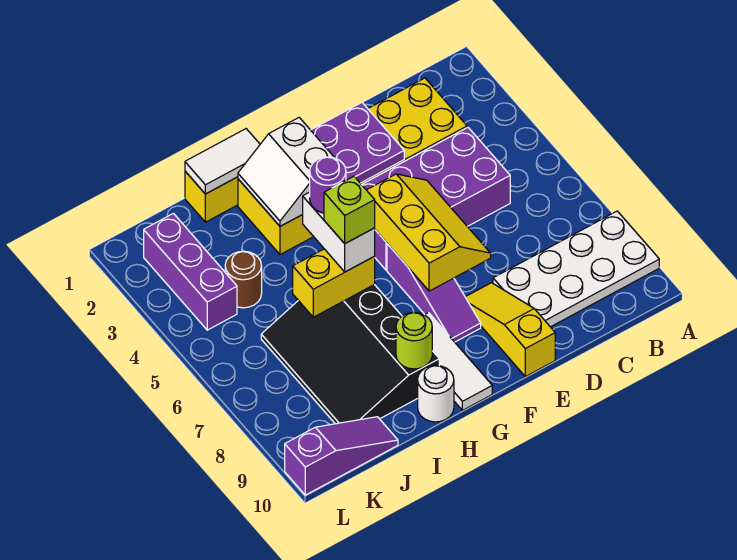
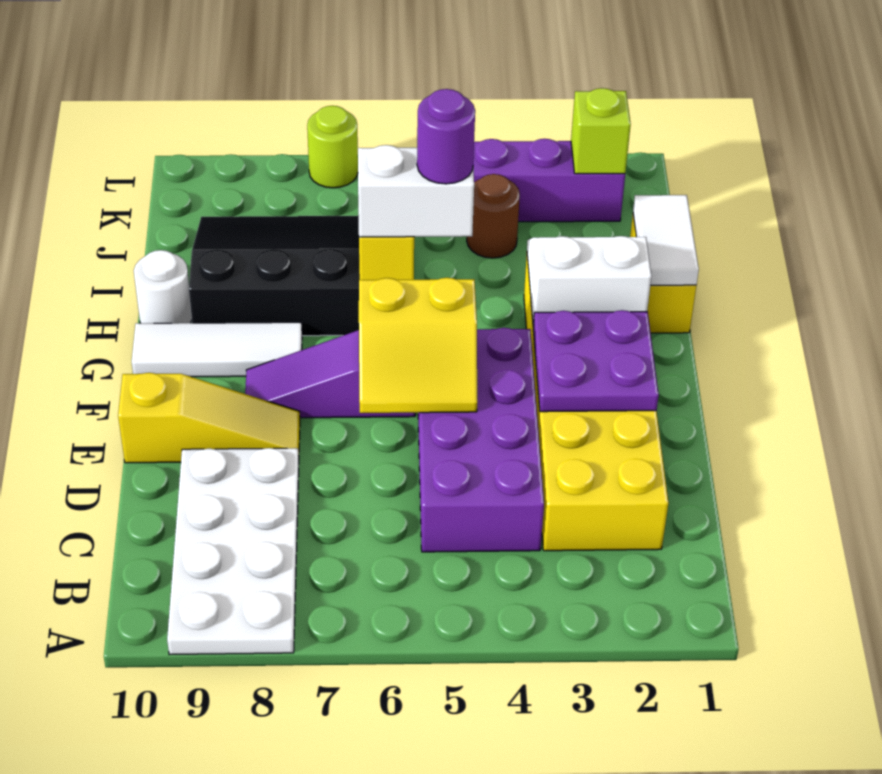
yellow slope E5:F7 level 2 top F -> yellow slope E5:F6 level 2 top F
lime brick H6 level 4 -> lime brick K2 level 2
lime round brick H9 level 2 -> lime round brick L7 level 1
purple slope J10:L10 level 1 top L -> none

